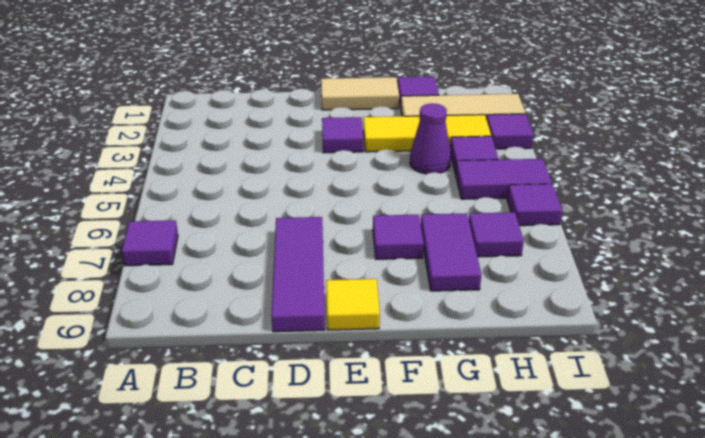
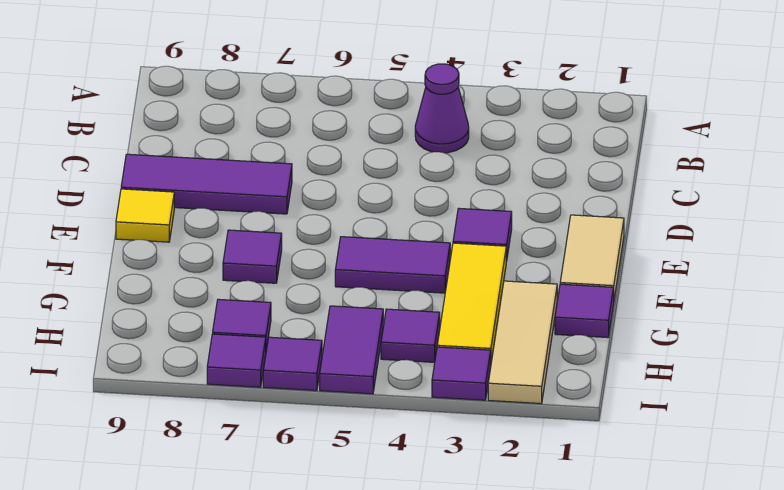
purple tile A7 level 1 -> purple tile I7 level 1
purple cone G4 level 1 -> purple cone B4 level 1
purple tile G7:G8 level 1 -> purple tile F4:F5 level 1

